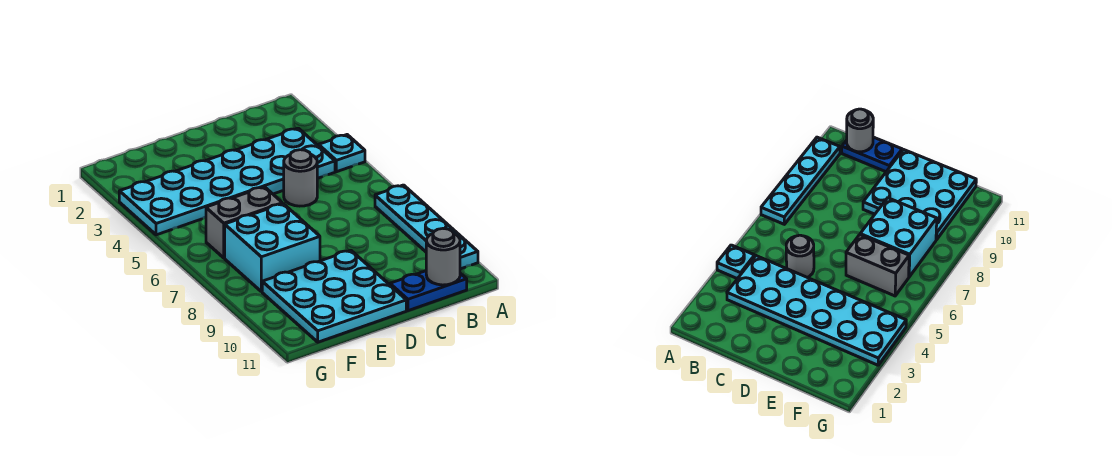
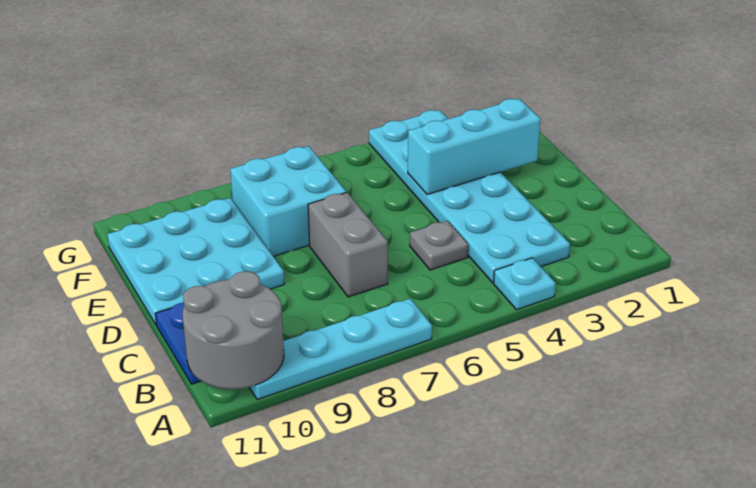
grey round brick B11 level 2 -> grey round brick A10:B11 level 2
grey round brick C5 level 1 -> grey plate C5 level 1
none -> cyan brick E2:E4 level 2
grey brick E6:F6 level 1 -> grey brick C7:D7 level 1

